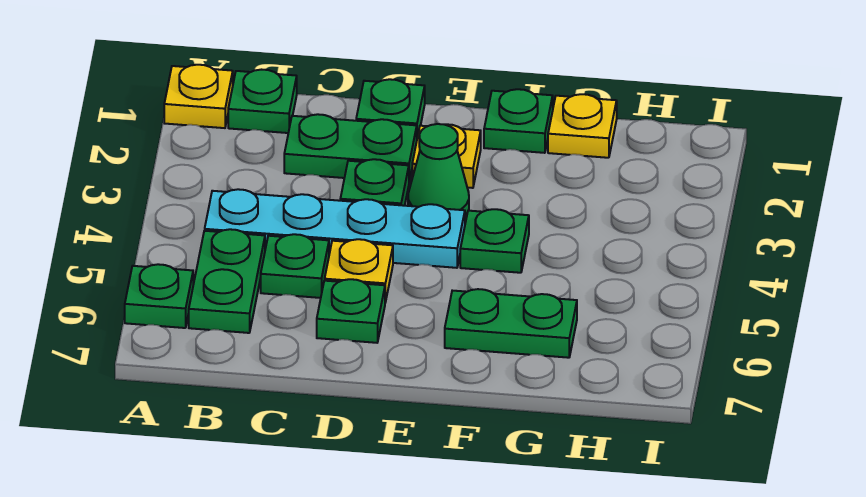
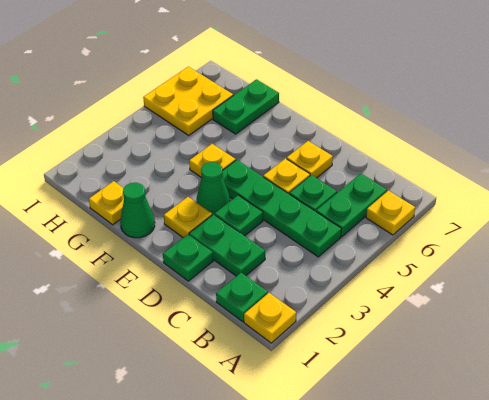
green plate A6 level 1 -> yellow plate A6 level 1
cyan plate B4:E4 level 1 -> green plate B4:E4 level 1
green plate D6 level 1 -> yellow plate D6 level 1
green plate F1 level 1 -> green cone F1 level 1
green plate F4 level 1 -> yellow plate F4 level 1
green plate F6:G6 level 1 -> green plate G6:G7 level 1
none -> yellow plate H5:I6 level 1

